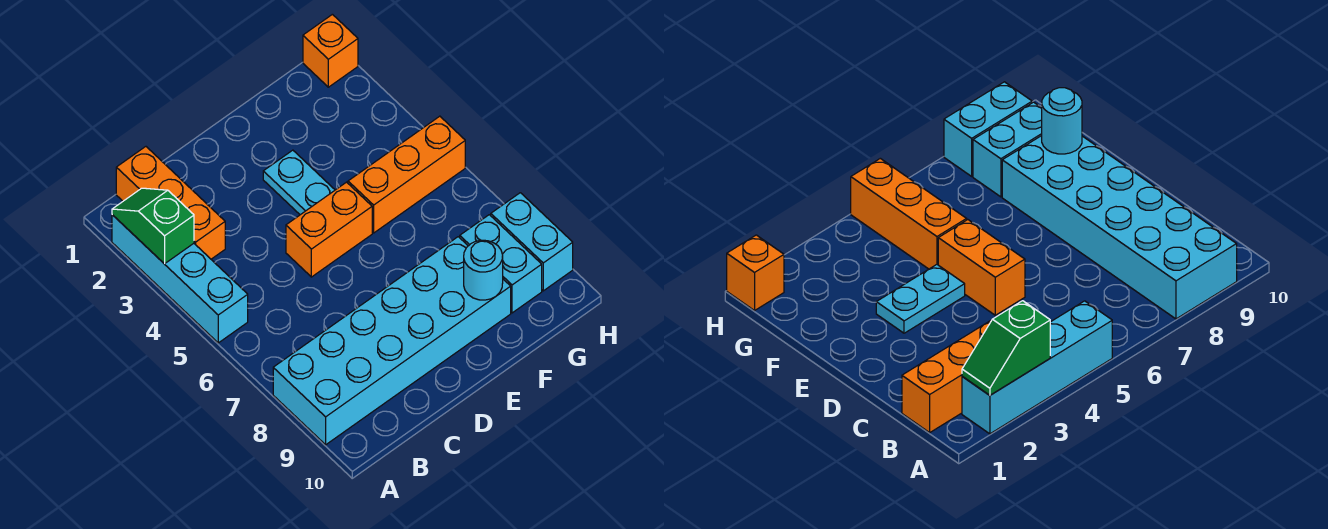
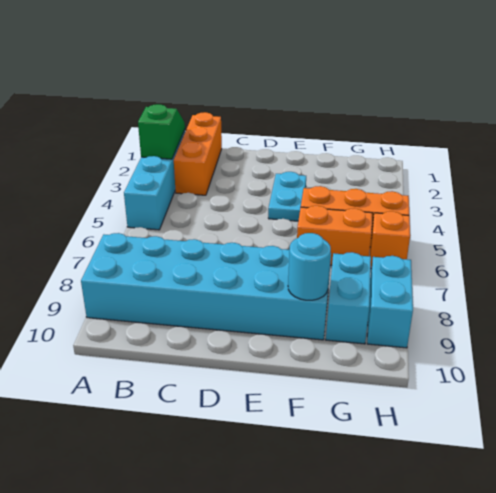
orange brick D5:E5 level 1 -> orange brick F6:G6 level 1
orange brick H1 level 1 -> orange brick H6 level 1

